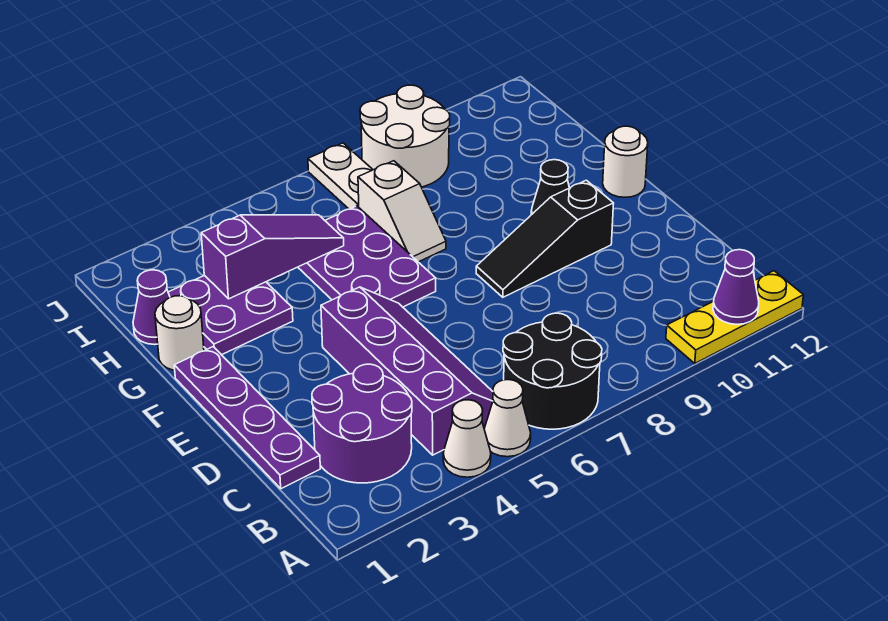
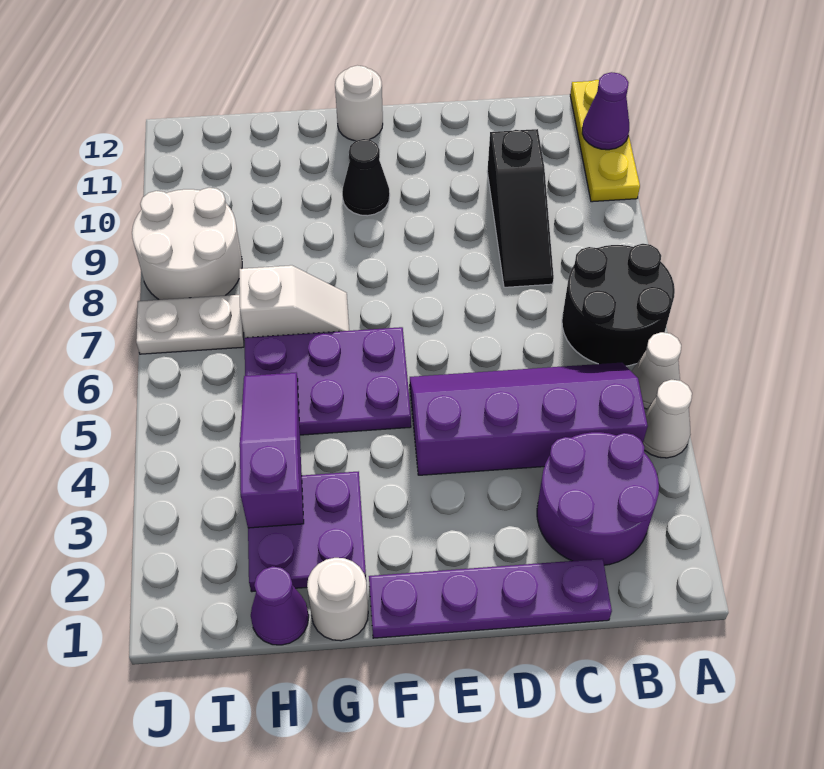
black slope E8:E10 level 1 top 10 -> black slope C8:C10 level 1 top 10

